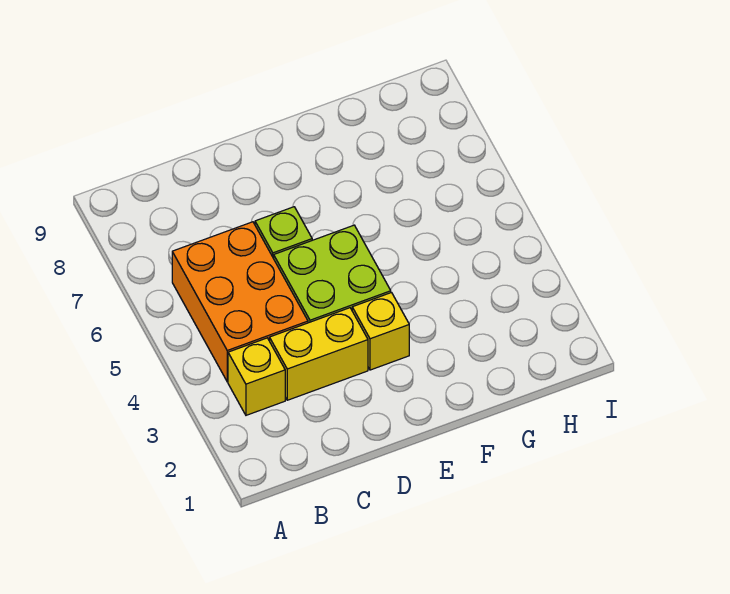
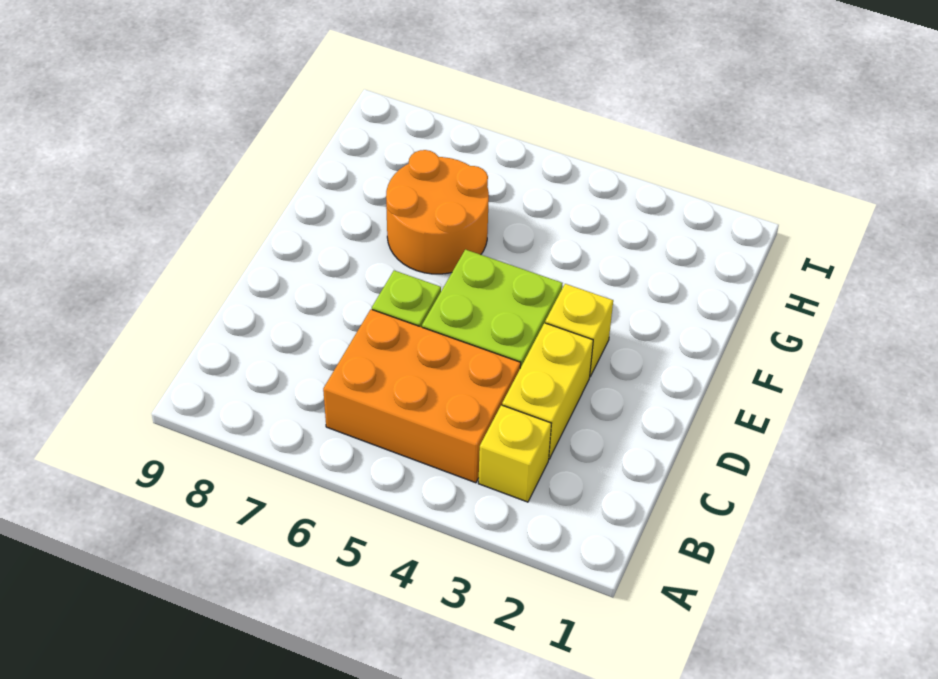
none -> orange round brick F6:G7 level 1

